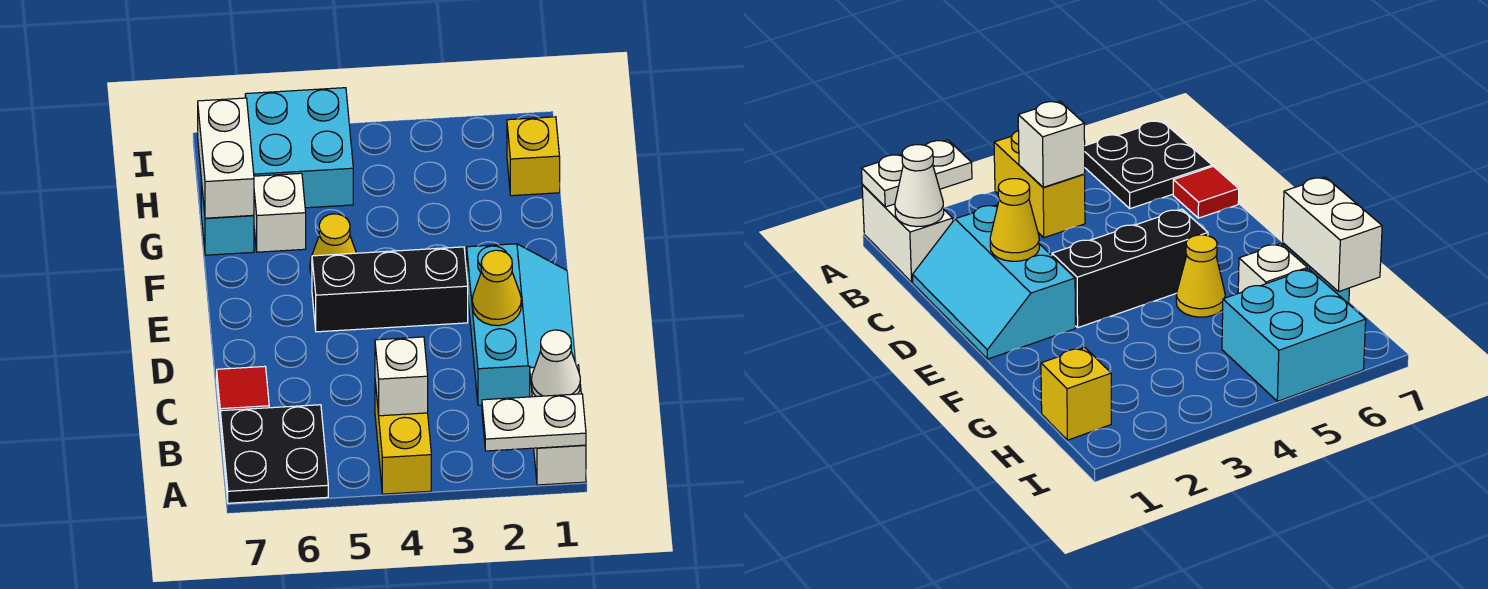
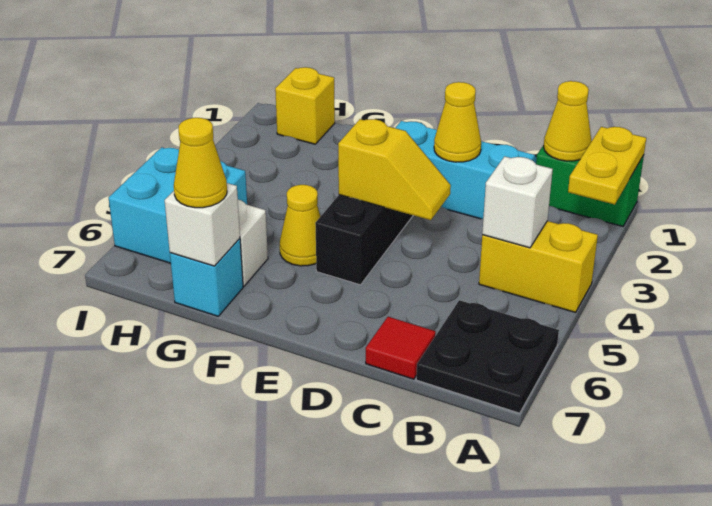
white brick A1:B1 level 1 -> green brick A1:B1 level 1
white plate A1:A2 level 2 -> yellow plate A1:A2 level 2
white cone B1 level 2 -> yellow cone B1 level 2
none -> yellow slope D4:E4 level 2 top E
white brick G7:H7 level 2 -> white brick G7 level 2
none -> yellow cone G7 level 3

